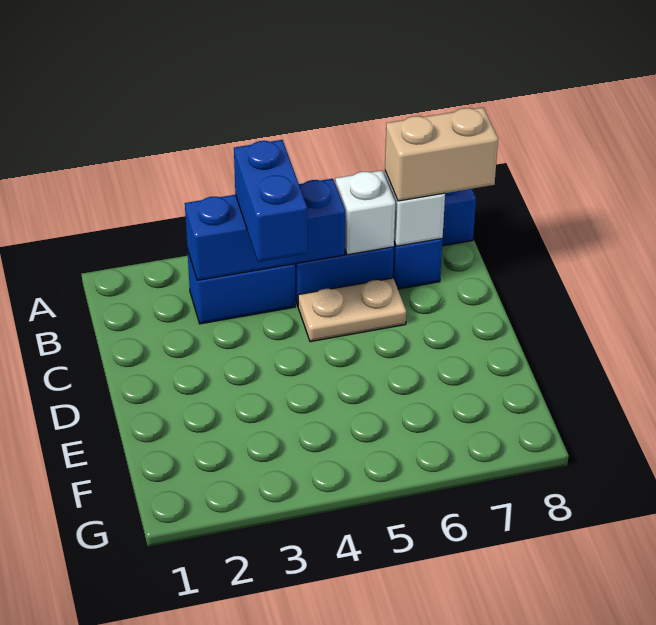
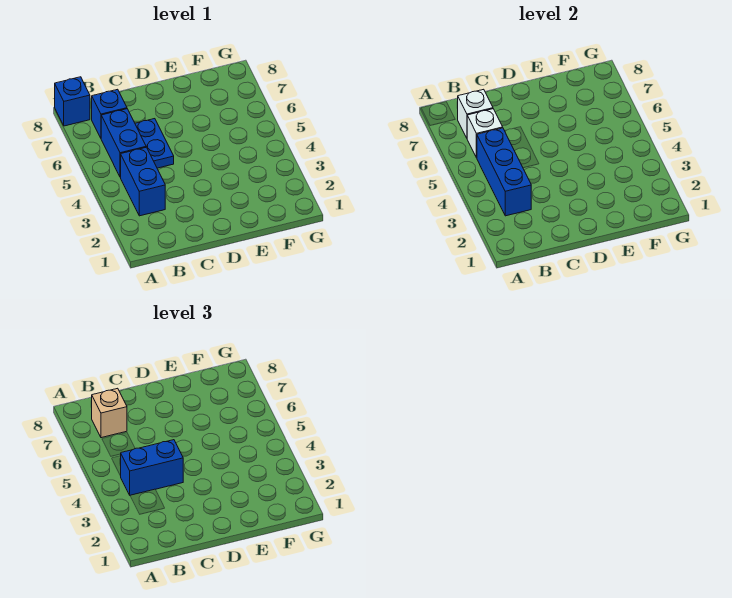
tan brick B7:B8 level 3 -> tan brick B7 level 3
tan plate C5:C6 level 1 -> blue plate C5:C6 level 1

